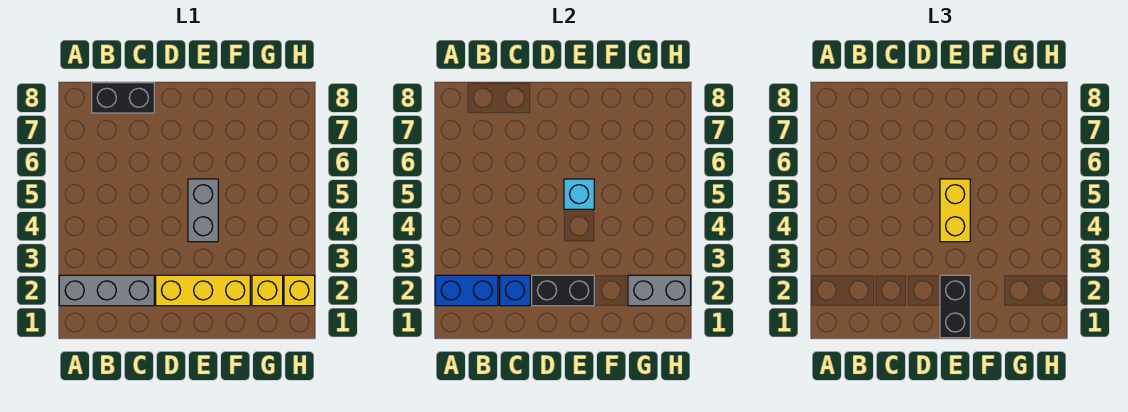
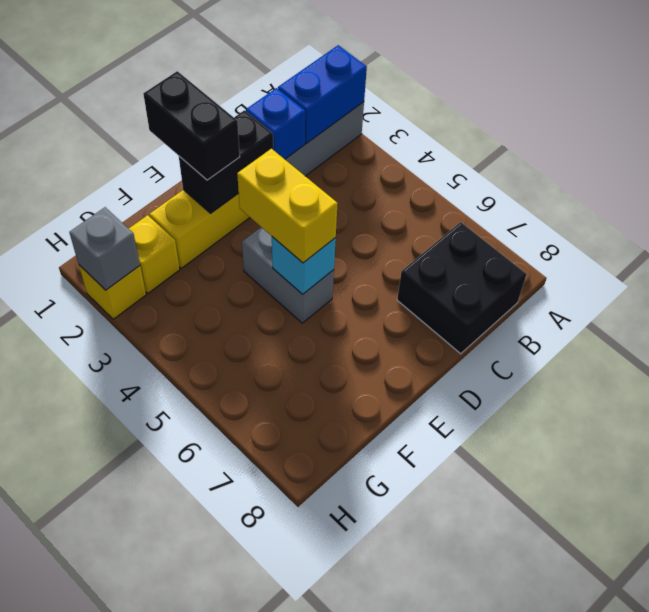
black brick B8:C8 level 1 -> black brick B7:C8 level 1
grey brick G2:H2 level 2 -> grey brick H2 level 2

